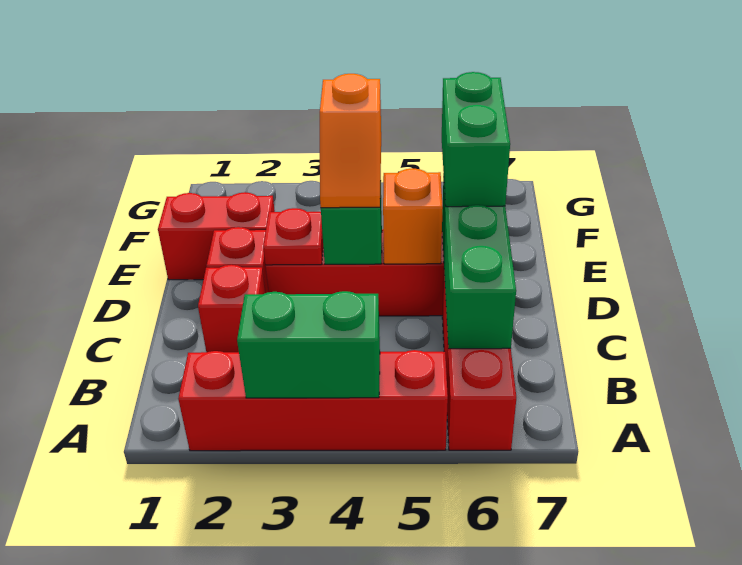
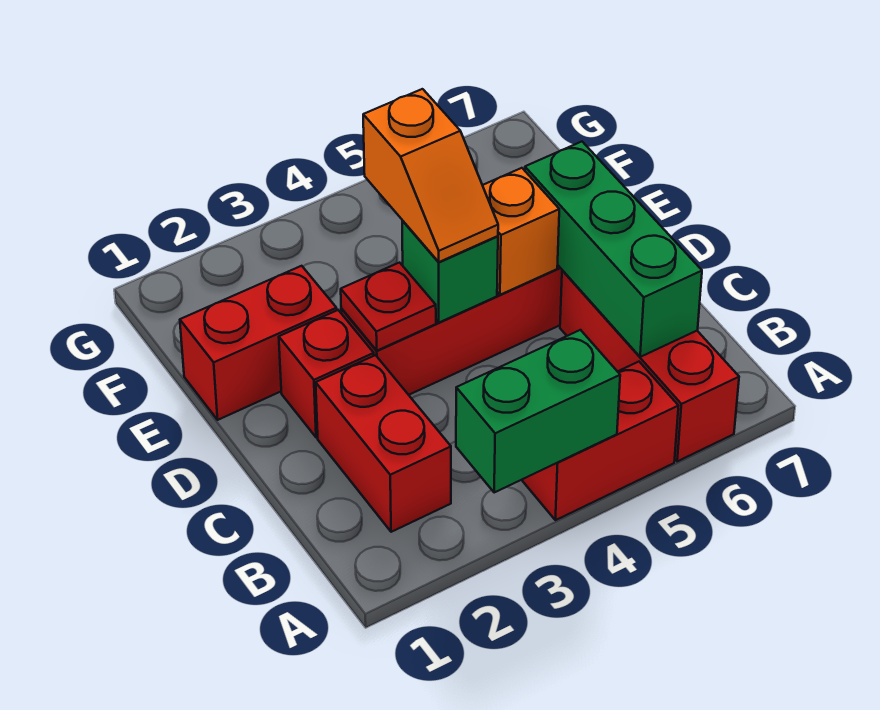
red brick A2:A5 level 1 -> red brick A4:A5 level 1
red brick C2 level 1 -> red brick B2:C2 level 1
green brick D6:E6 level 3 -> none

